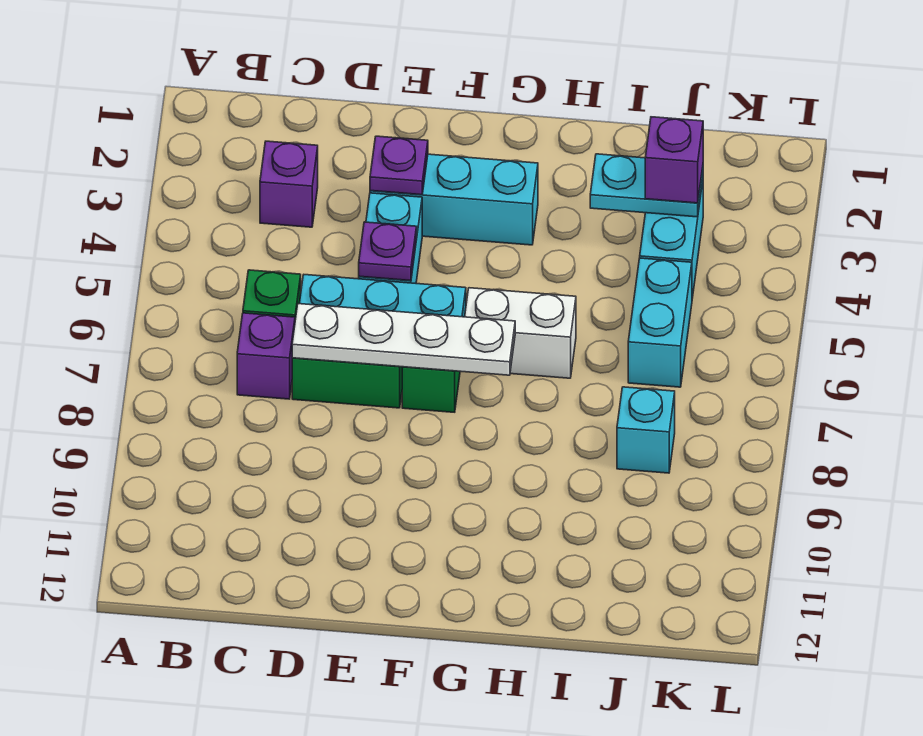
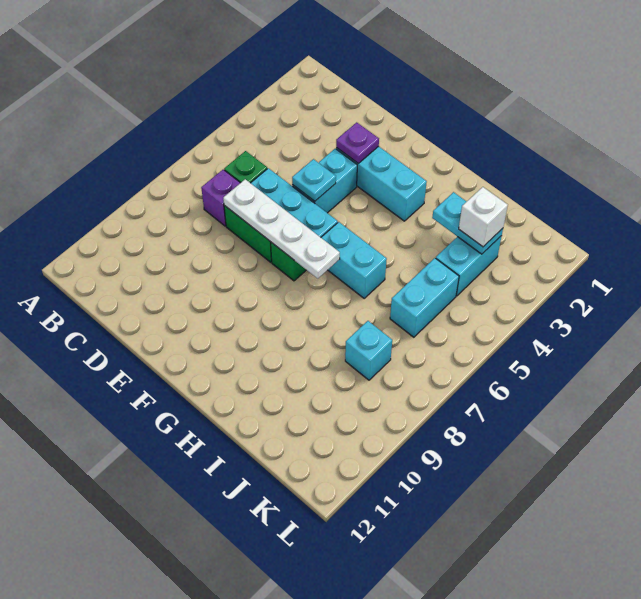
purple brick C3 level 1 -> none
purple plate E5 level 2 -> cyan plate E5 level 2
white brick G6:H6 level 1 -> cyan brick G6:H6 level 1
purple brick J3 level 3 -> white brick J3 level 3

